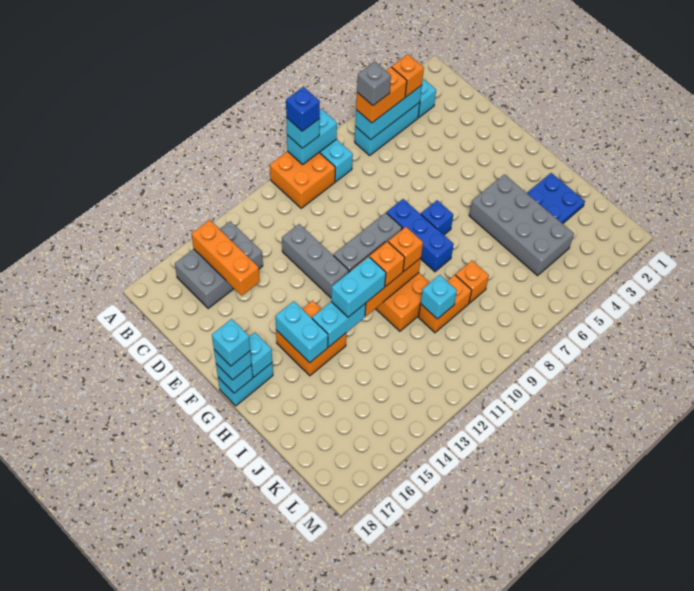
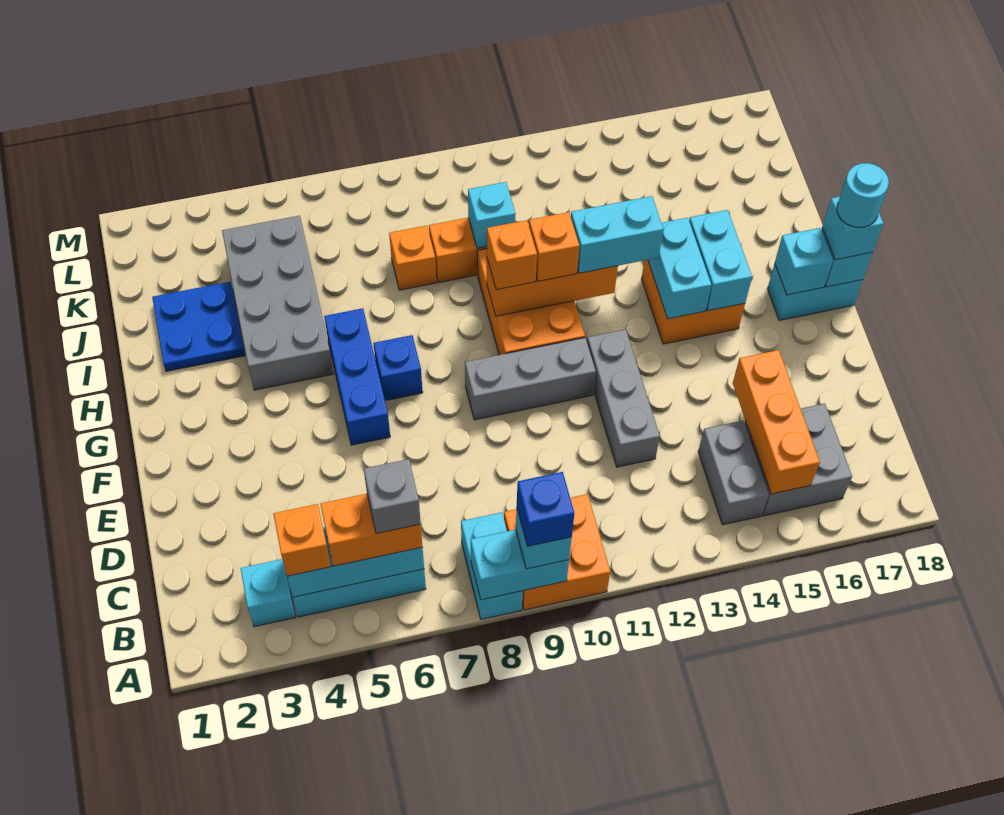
blue brick F8:H8 level 1 -> blue brick F6:H6 level 1
cyan brick G18 level 4 -> cyan round brick G18 level 4
cyan brick H13:H14 level 2 -> cyan brick G14:H14 level 2

